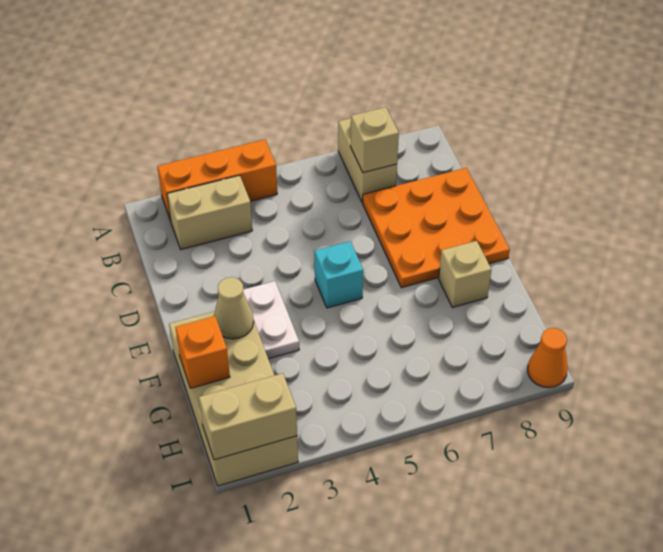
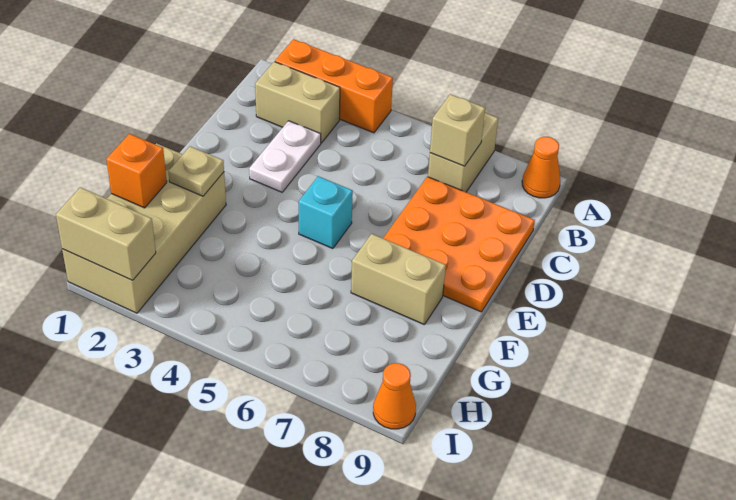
none -> orange cone A9 level 1
white plate E3:F3 level 1 -> white plate C3:D3 level 1
tan cone F2 level 2 -> tan plate F2 level 2
tan brick F8 level 1 -> tan brick F7:F8 level 1

